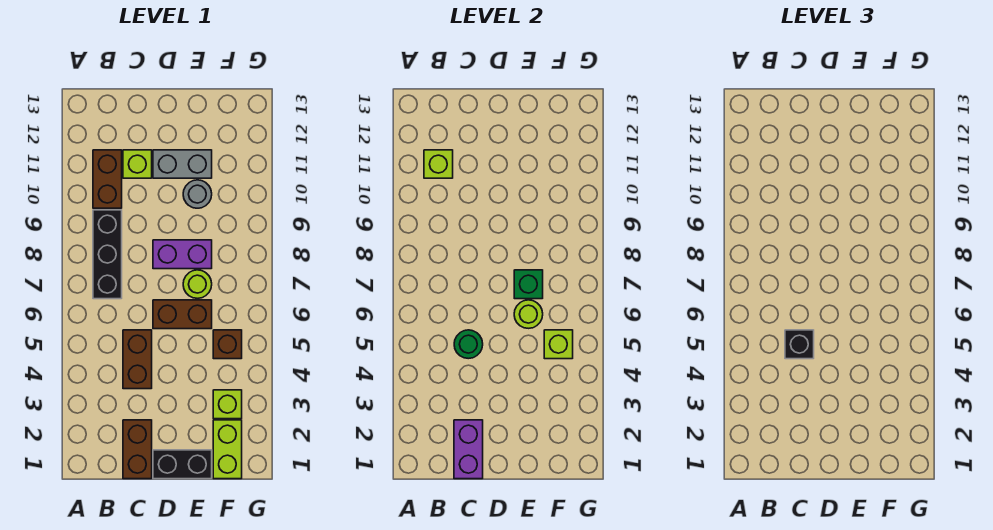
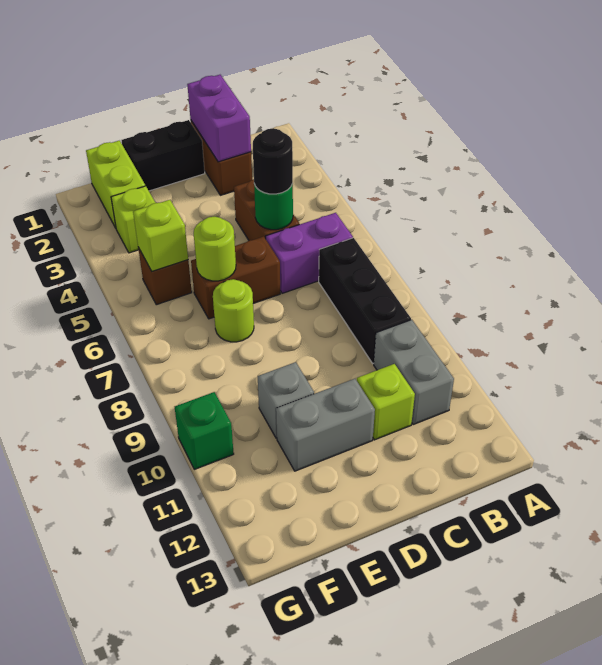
brown brick B10:B11 level 1 -> grey brick B10:B11 level 1
lime brick B11 level 2 -> none
black brick C5 level 3 -> black round brick C5 level 3
purple brick D8:E8 level 1 -> purple brick B6:C6 level 1
green brick E7 level 2 -> green brick G10 level 1
grey round brick E10 level 1 -> grey brick E10 level 1

